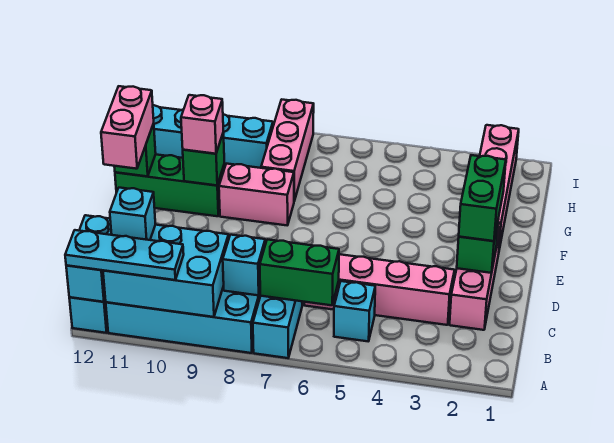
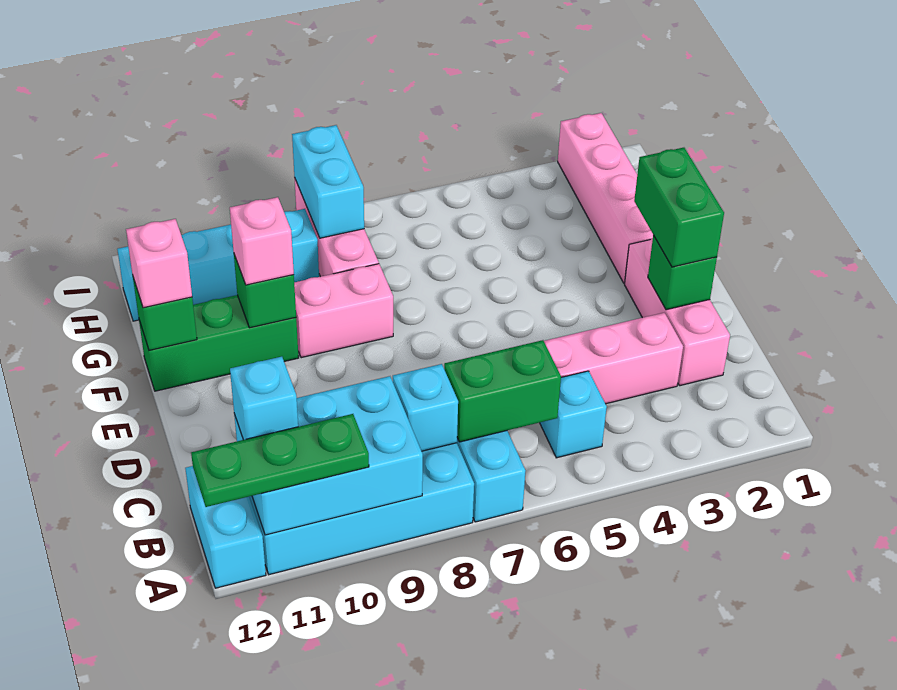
cyan plate A10:A12 level 3 -> green plate A10:A12 level 3
cyan brick A12:B12 level 2 -> cyan brick H8:I8 level 2
pink brick E12:F12 level 3 -> pink brick F12 level 3

